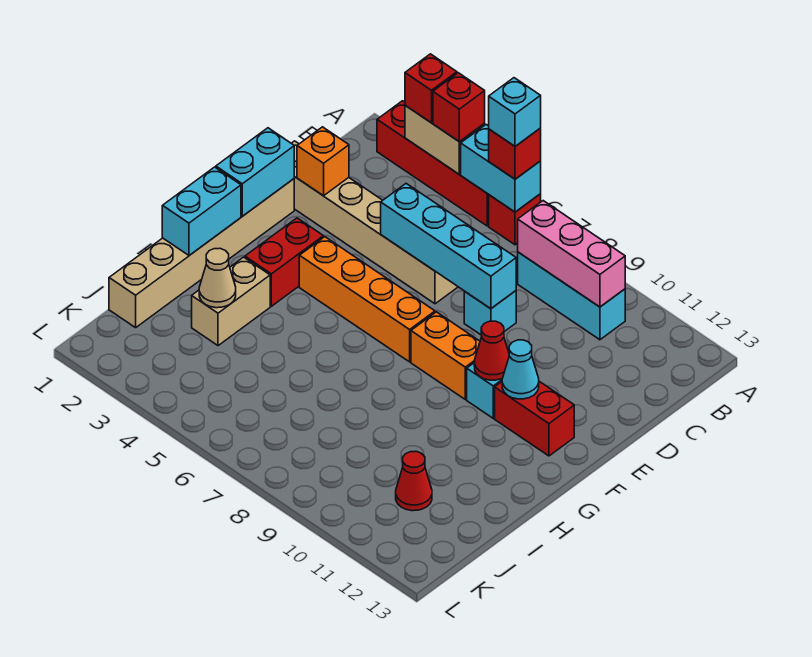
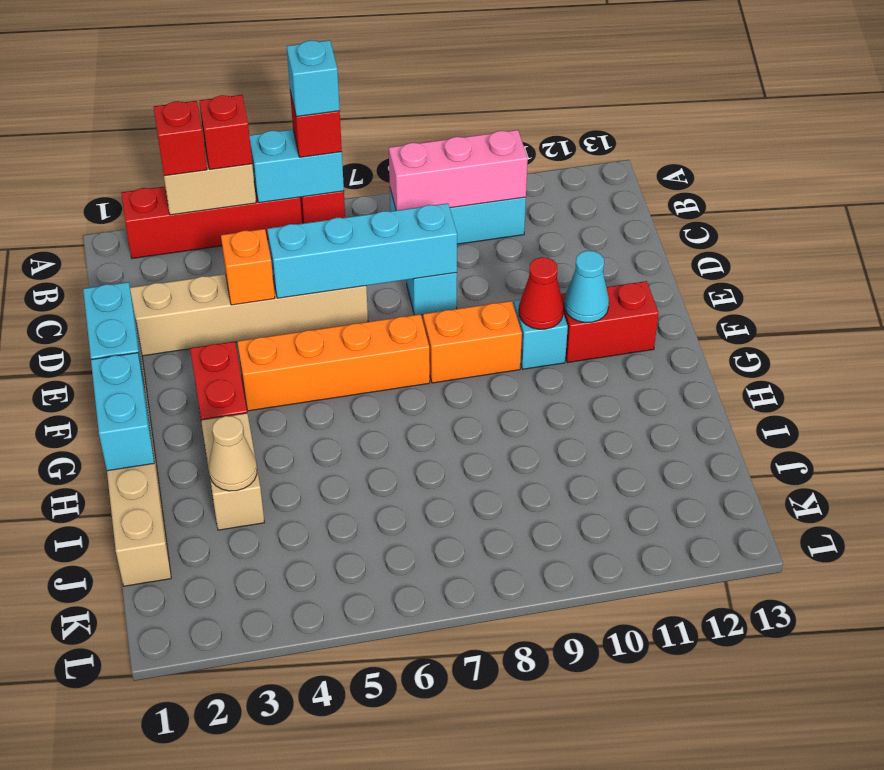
orange brick D2 level 2 -> orange brick D4 level 2
red cone J11 level 1 -> none

